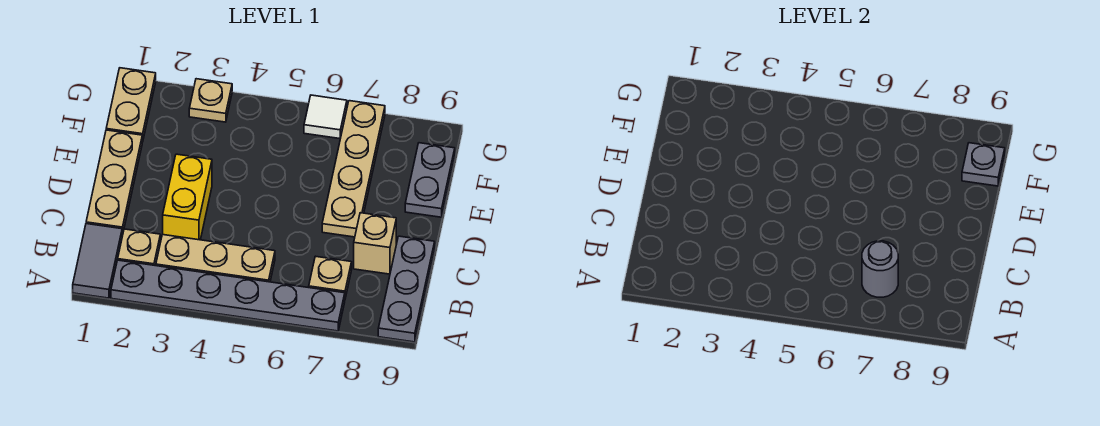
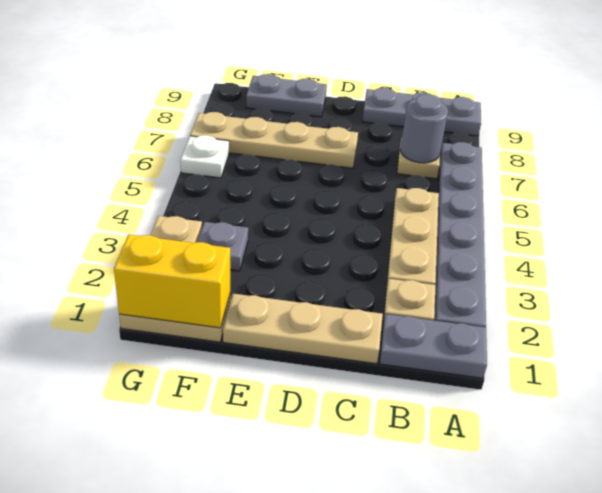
grey tile A1:B1 level 1 -> grey plate A1:B1 level 1
yellow brick C3:D3 level 1 -> yellow brick F1:G1 level 2
tan brick C8 level 1 -> none
grey plate F9 level 2 -> grey plate F3 level 1
white tile G6 level 1 -> white plate G6 level 1

